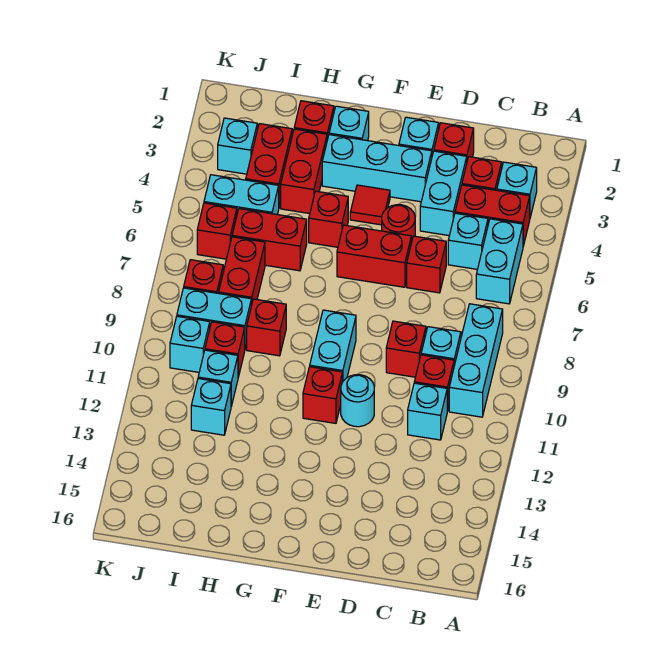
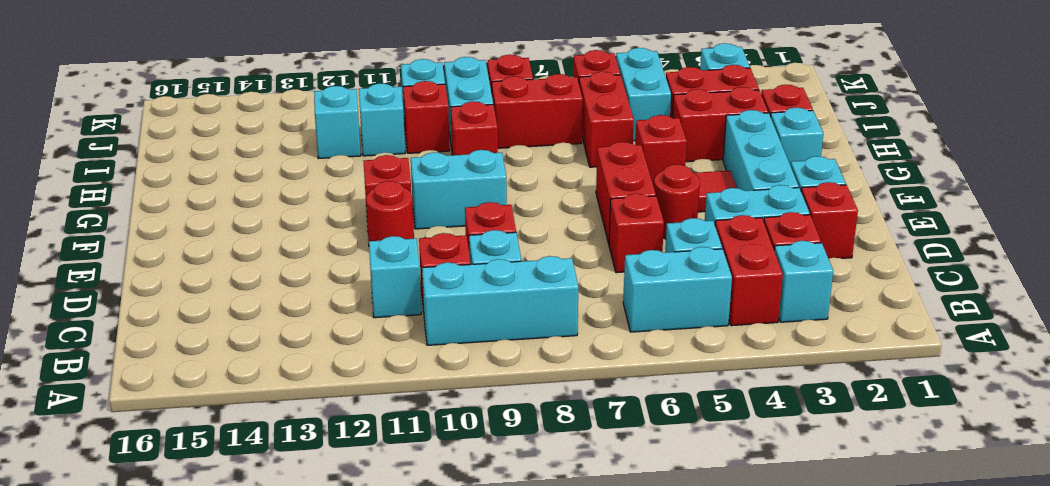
cyan round brick E11 level 1 -> red round brick E11 level 1

